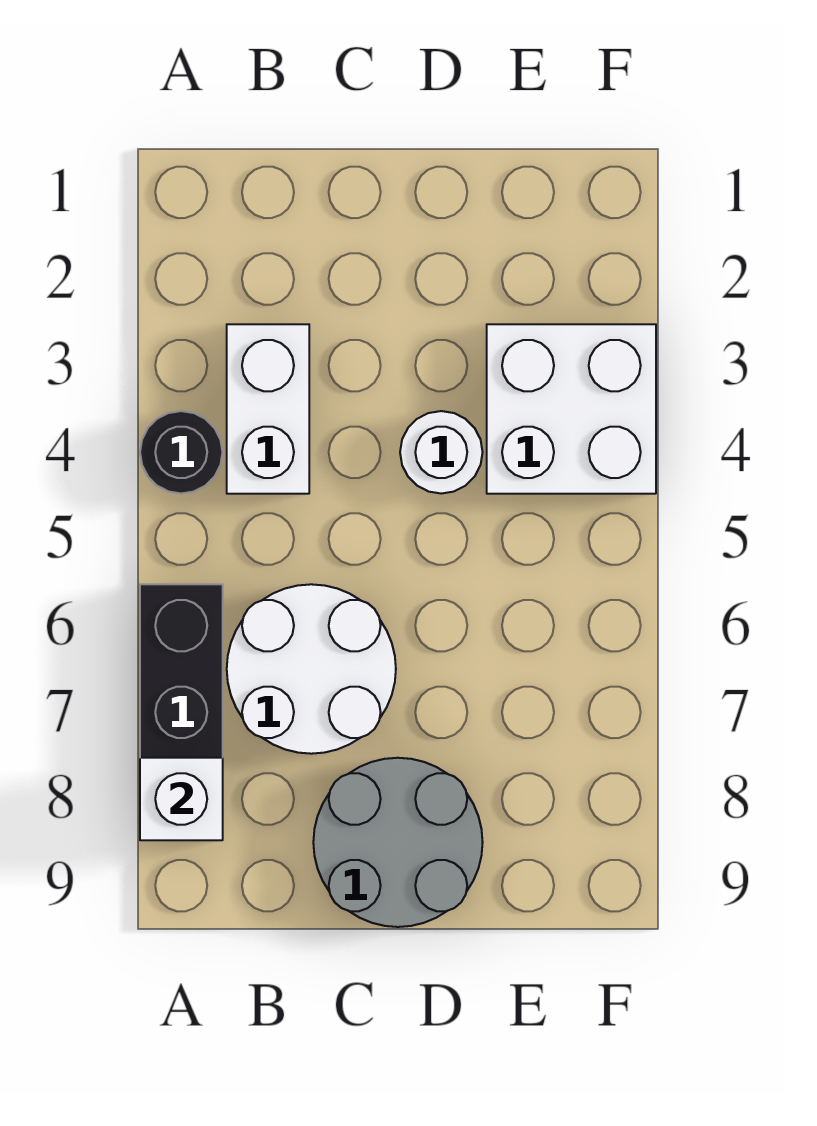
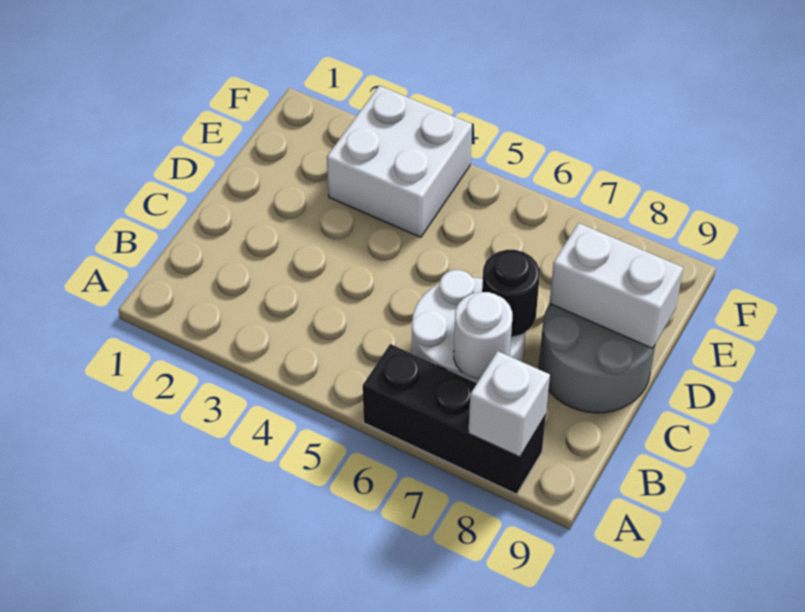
black round brick A4 level 1 -> black round brick C7 level 2
white brick B3:B4 level 1 -> white brick D8:D9 level 2
white round brick D4 level 1 -> white round brick B7 level 2

